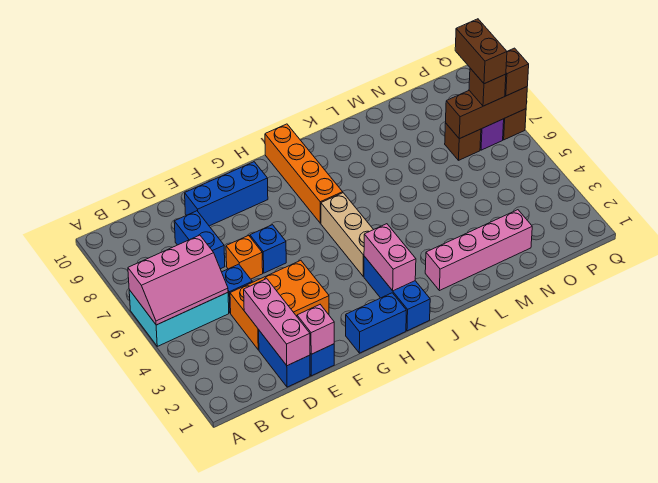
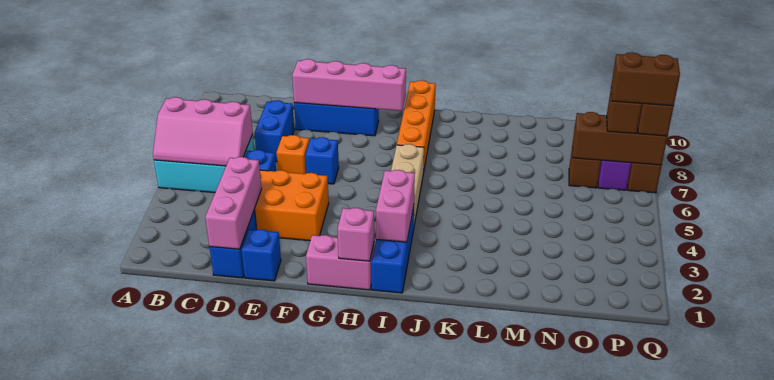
pink brick E1 level 2 -> pink brick H1 level 2
blue brick G1:H1 level 1 -> pink brick G1:H1 level 1
pink brick K2:N2 level 1 -> pink brick E9:H9 level 2
brown brick P7:P8 level 4 -> brown brick P7:Q7 level 4

